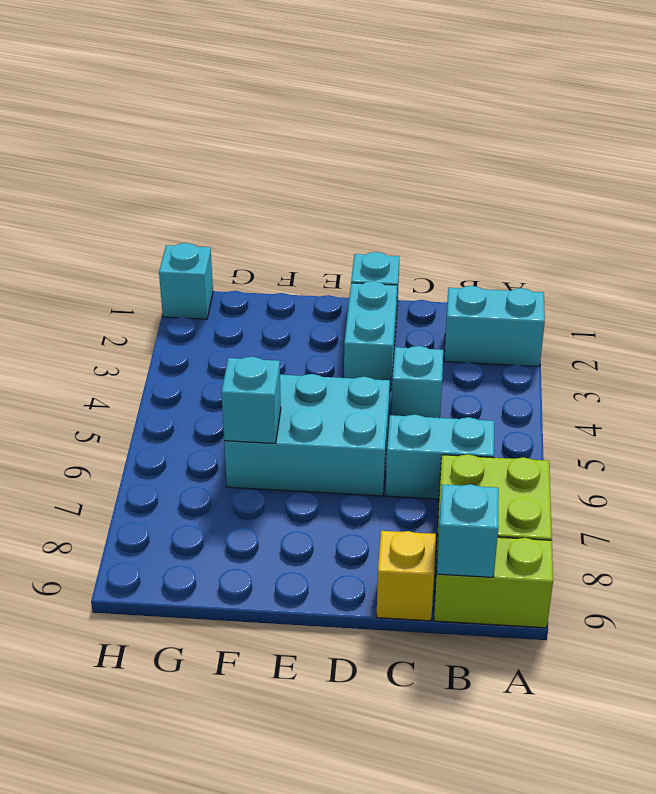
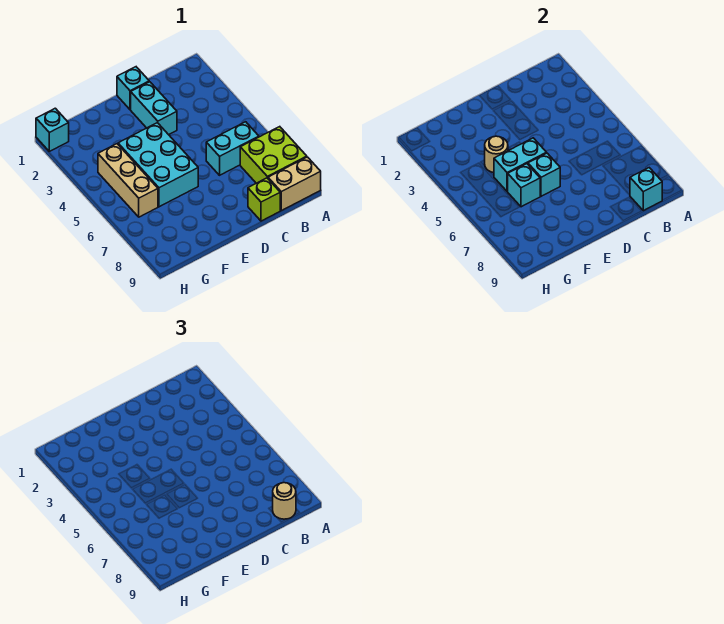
cyan brick A2:B2 level 1 -> cyan brick E5:F5 level 2
lime brick A9:B9 level 1 -> tan brick A9:B9 level 1
none -> tan round brick B9 level 3
cyan brick C4 level 1 -> cyan brick E6 level 2
yellow brick C9 level 1 -> lime brick C9 level 1
cyan brick D5:F6 level 1 -> cyan brick E4:F6 level 1
none -> tan round brick F4 level 2
none -> tan brick G4:G6 level 1

